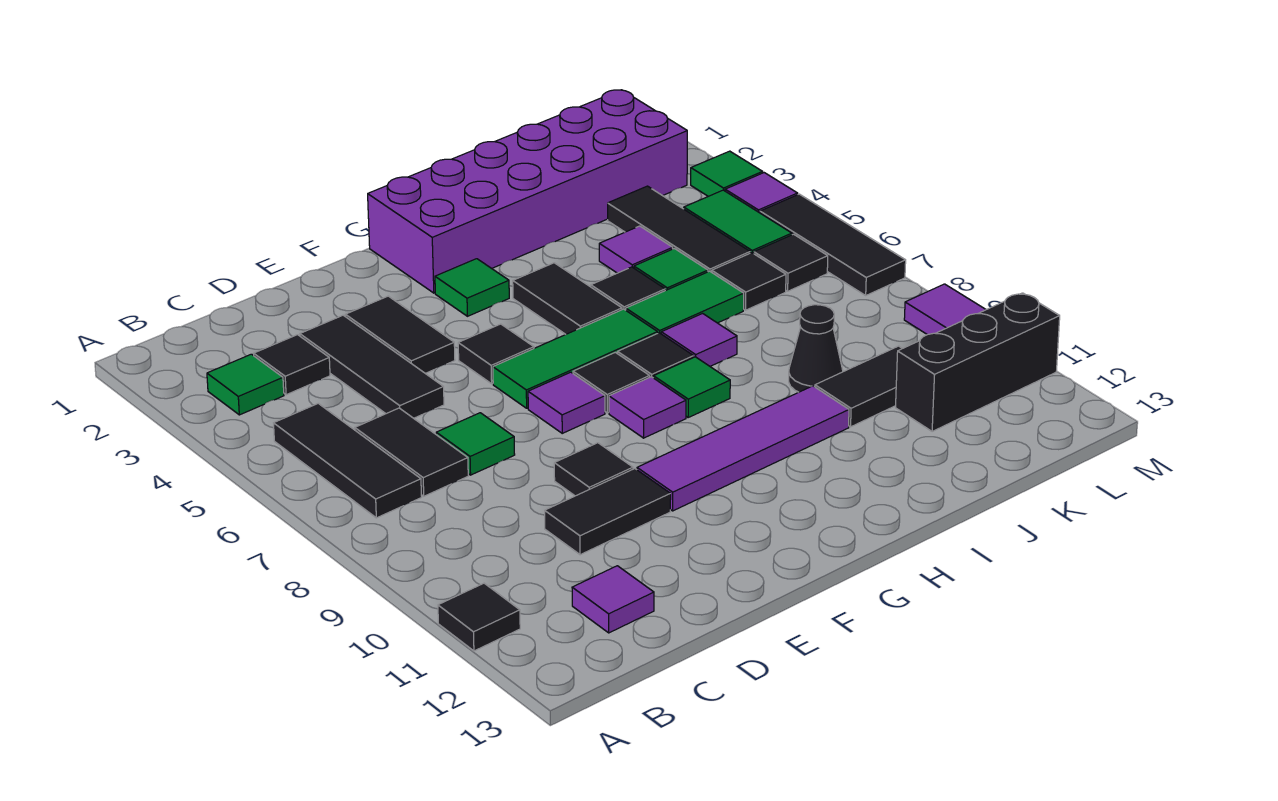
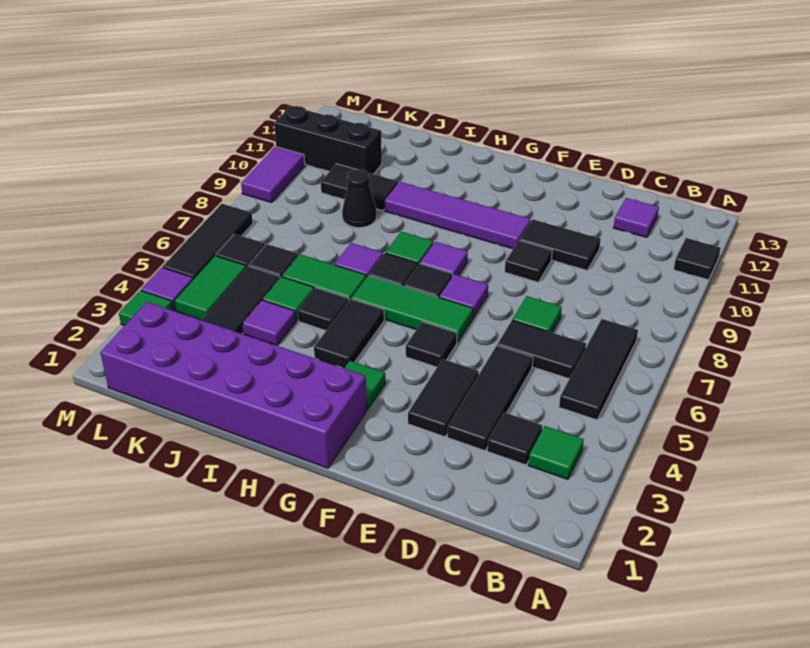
black tile C6:C7 level 1 -> black tile C6:D6 level 1

